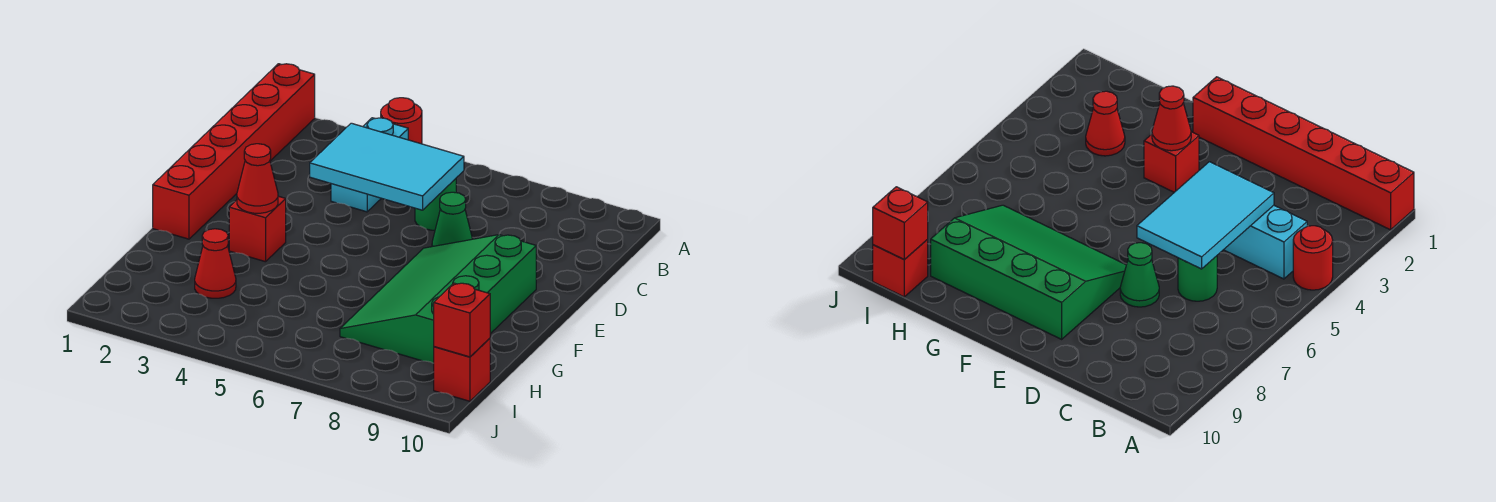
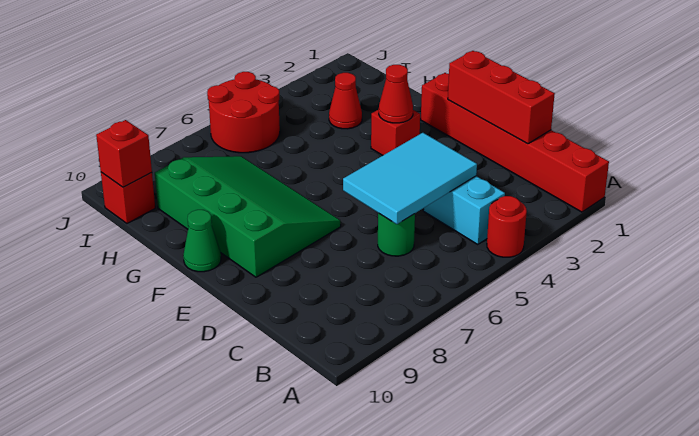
none -> red brick C1:E1 level 2
green cone D7 level 1 -> green cone F10 level 1
none -> red round brick I5:J6 level 1

